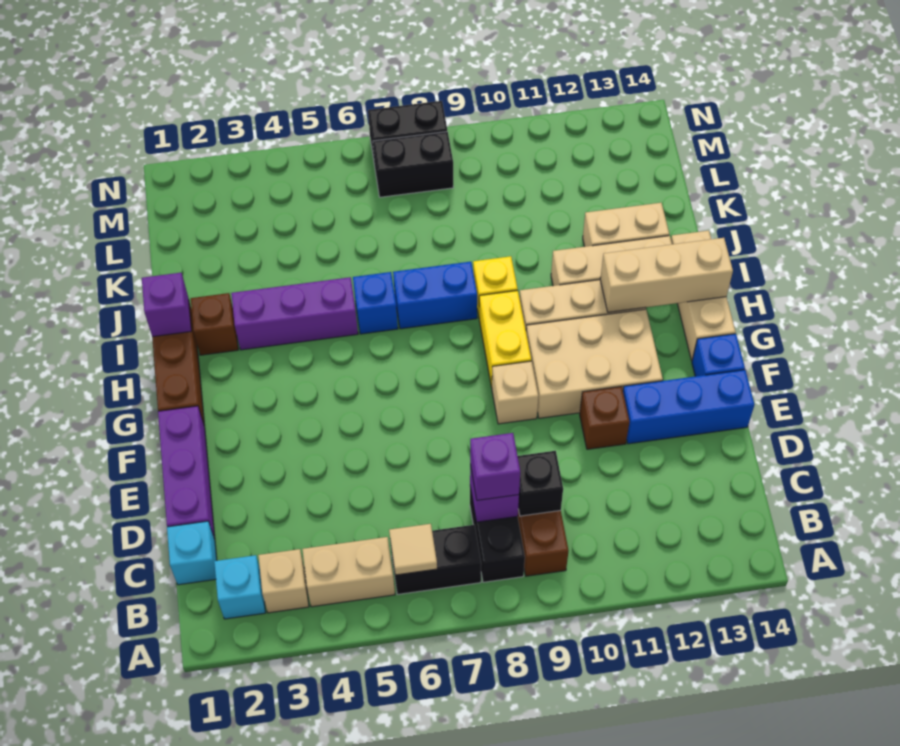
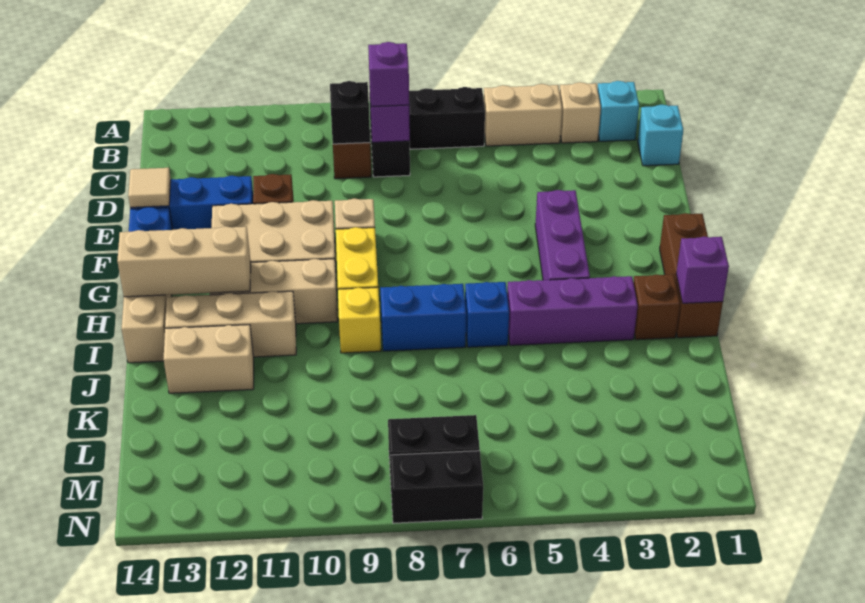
tan tile B6 level 2 -> tan tile E14 level 2
purple brick D1:F1 level 1 -> purple brick F4:H4 level 1

